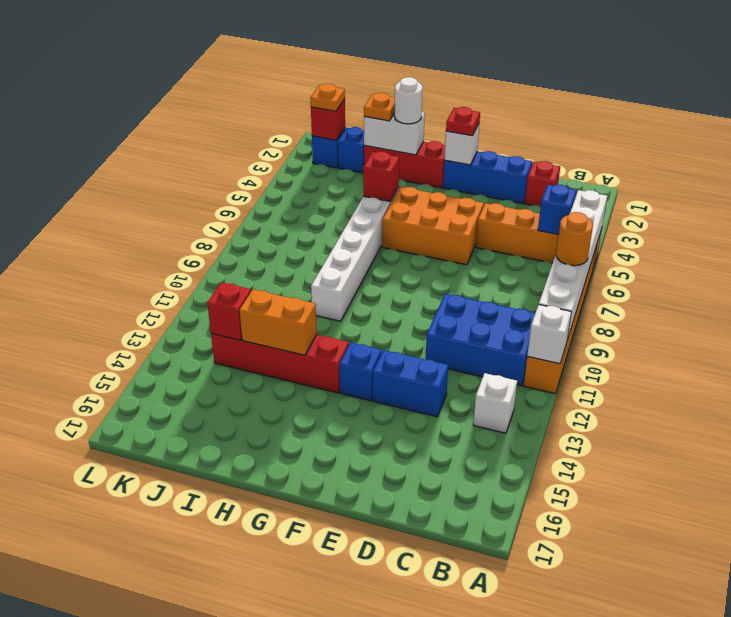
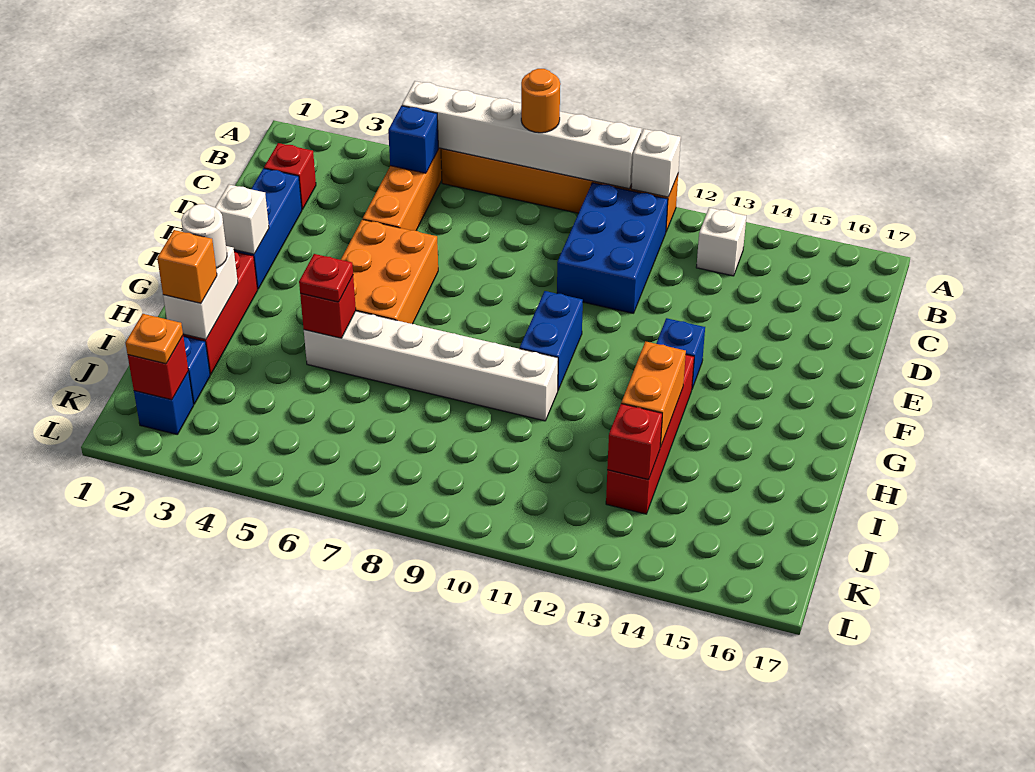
blue brick D13:E13 level 1 -> blue brick F10:G10 level 1
red plate F2 level 3 -> red plate H5 level 3
orange plate I2 level 3 -> orange brick I2 level 3

